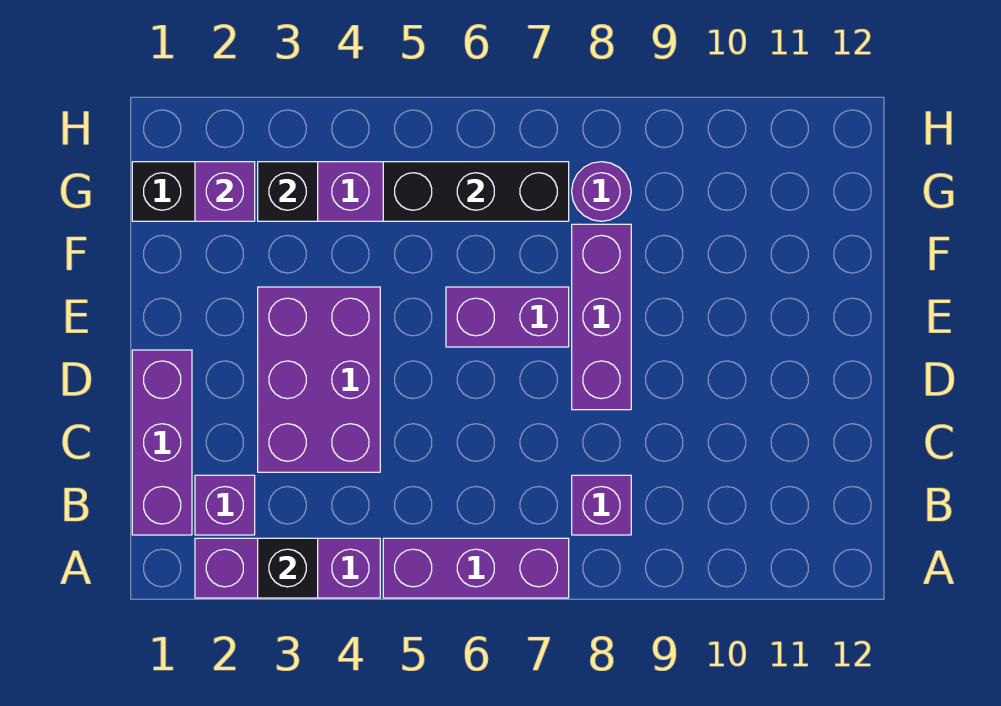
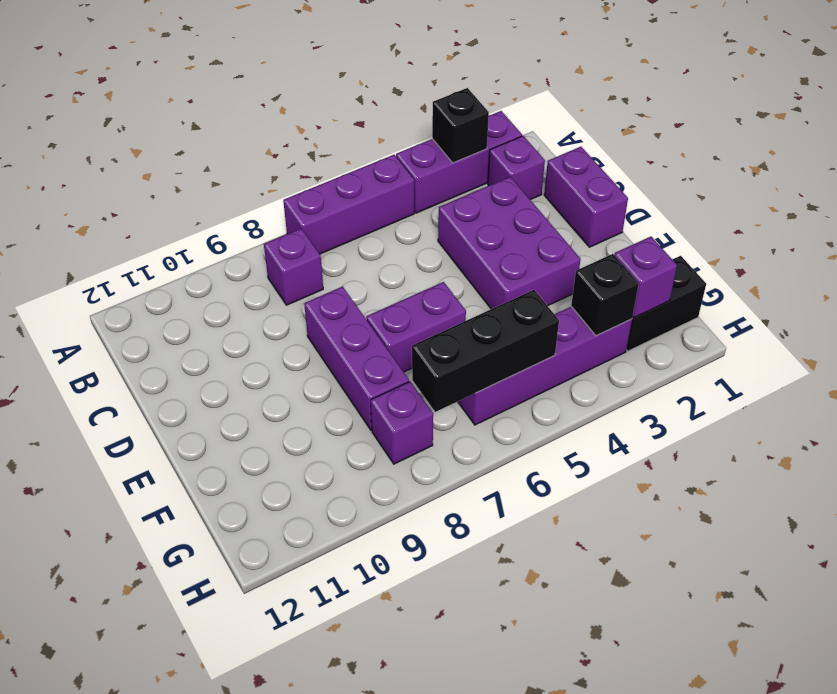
purple brick B1:D1 level 1 -> purple brick C1:D1 level 1
purple round brick G8 level 1 -> purple brick G8 level 1

